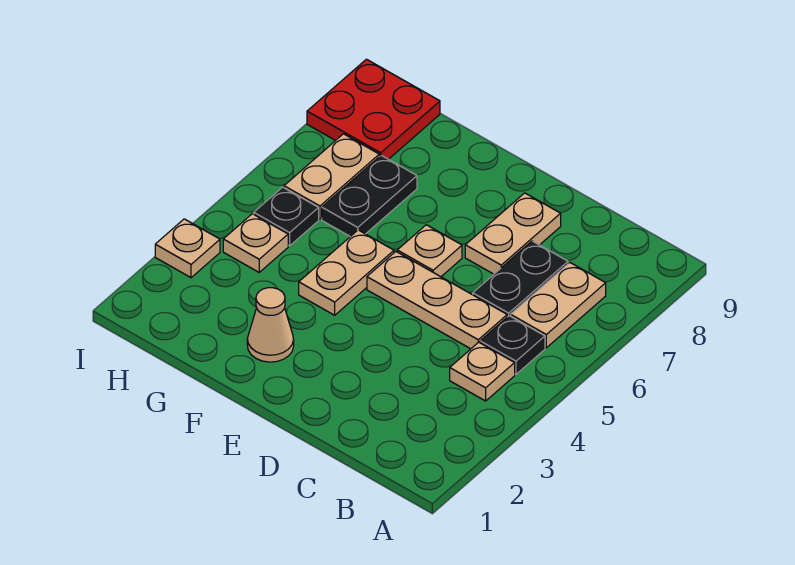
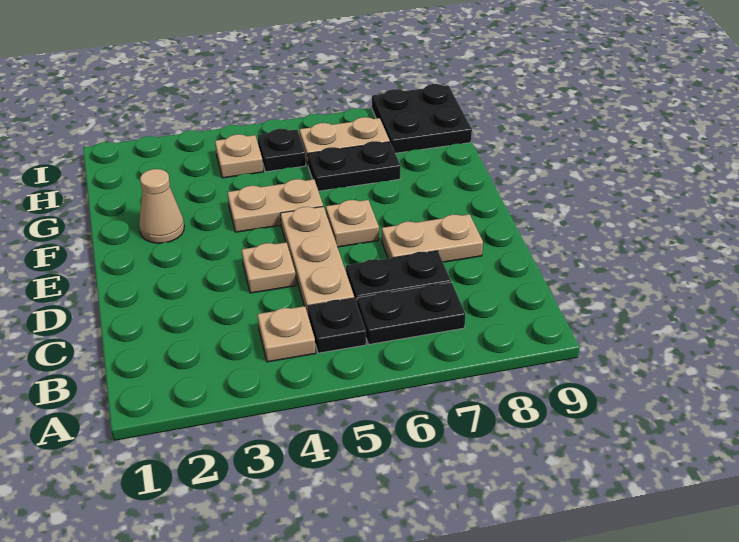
tan plate B6:B7 level 1 -> black plate B6:B7 level 1
red plate H8:I9 level 1 -> black plate H8:I9 level 1
tan plate I3 level 1 -> tan plate D4 level 1

